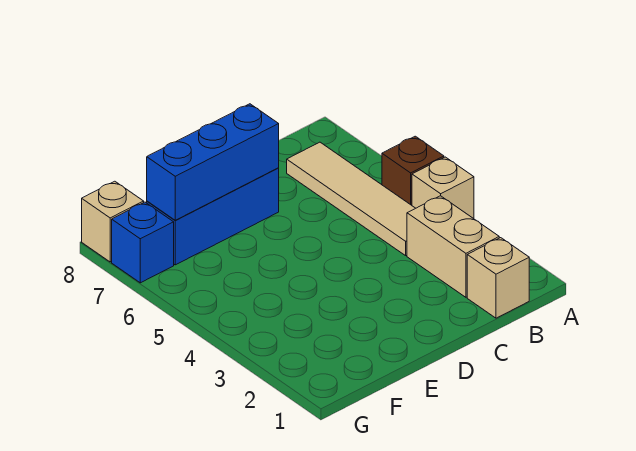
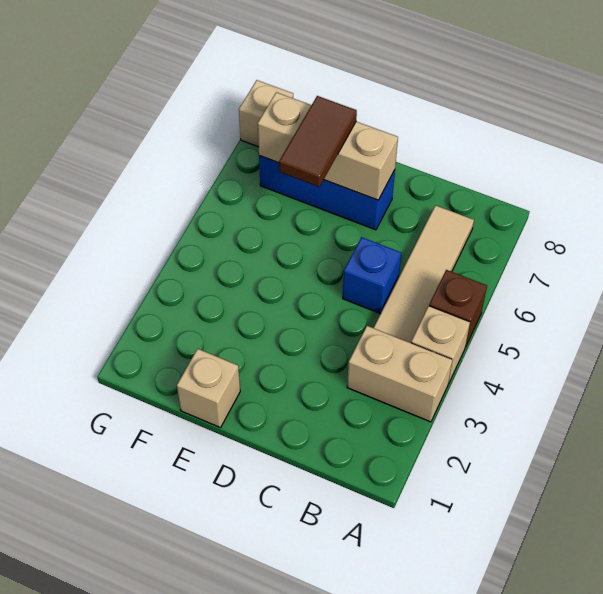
tan brick B1 level 1 -> tan brick E1 level 1
tan brick B2:B3 level 1 -> tan brick A3:B3 level 1
blue brick D7:F7 level 2 -> tan brick D7:F7 level 2
none -> brown tile E6:E7 level 3
blue brick G7 level 1 -> blue brick C5 level 1

